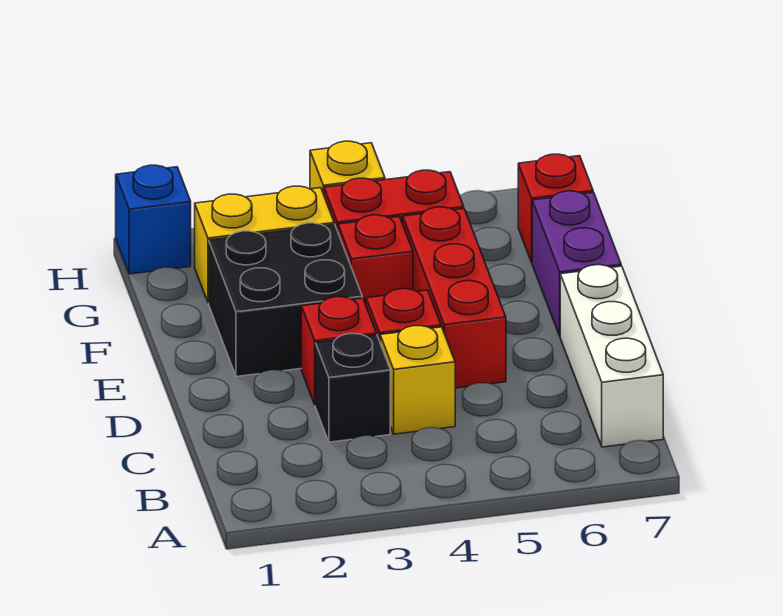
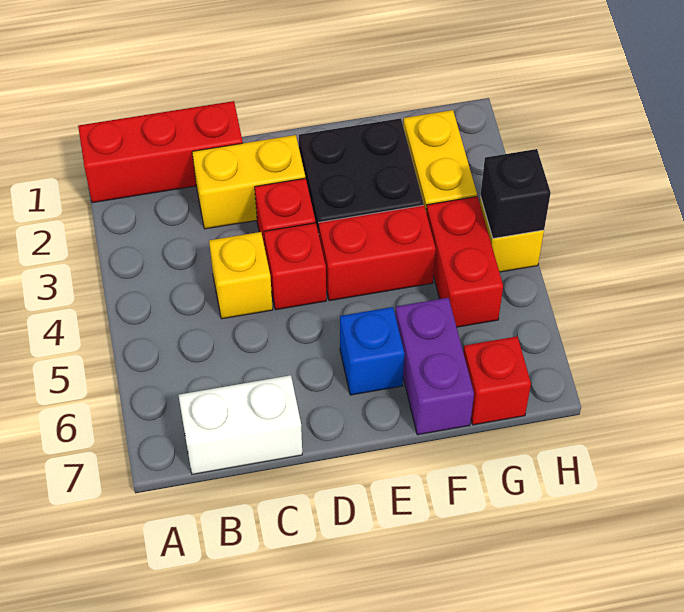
white brick B7:D7 level 1 -> white brick B7:C7 level 1
none -> yellow brick C2:D2 level 1
black brick C3 level 1 -> black brick H4 level 2
red brick D5:F5 level 1 -> red brick A1:C1 level 1
purple brick E7:F7 level 1 -> purple brick F6:F7 level 1
red brick F4 level 1 -> red brick E4:F4 level 1
blue brick H1 level 1 -> blue brick E6 level 1

